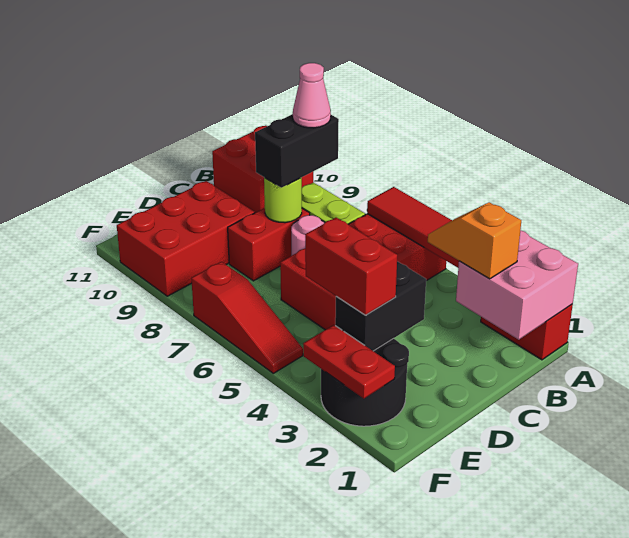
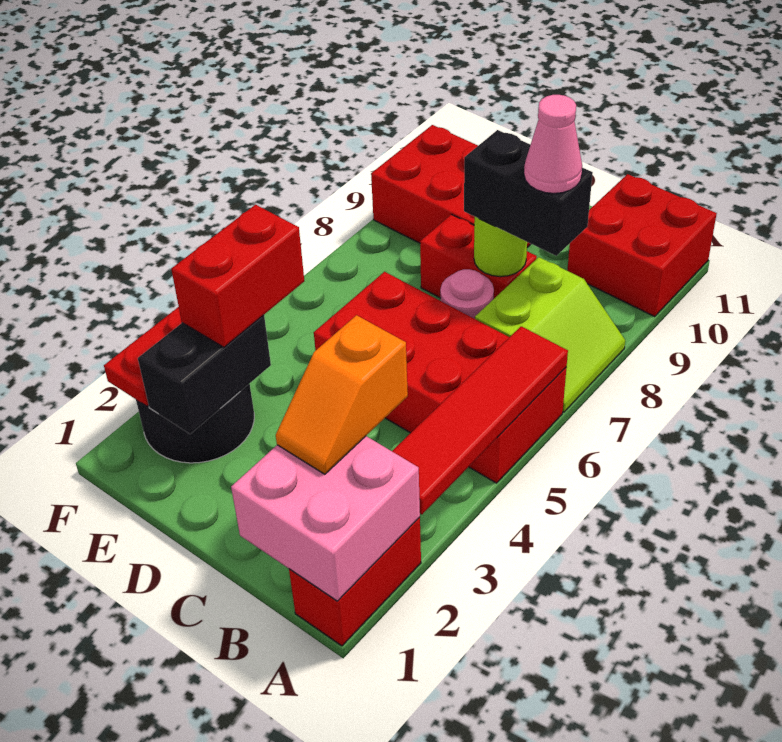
orange slope B2:B3 level 3 top 2 -> orange slope B2:B3 level 3 top 3
black brick D3:E3 level 2 -> black brick E2:E3 level 2
red slope F5:F7 level 1 top 7 -> none

